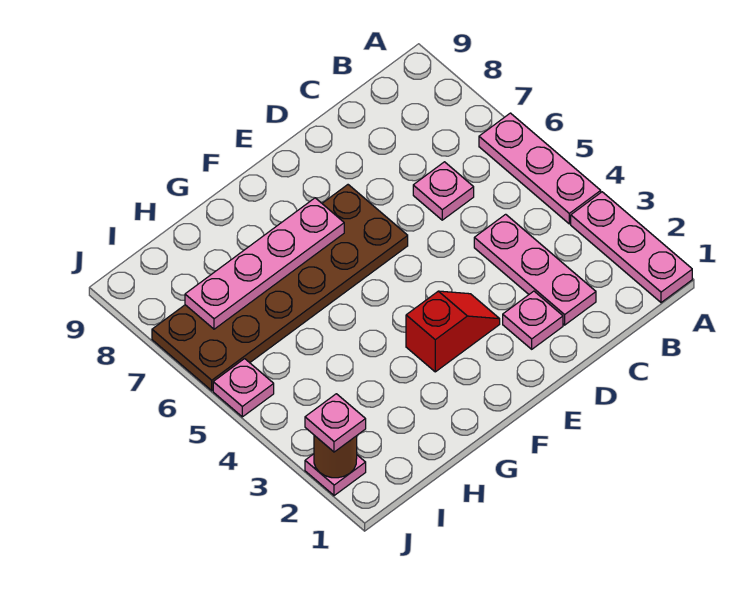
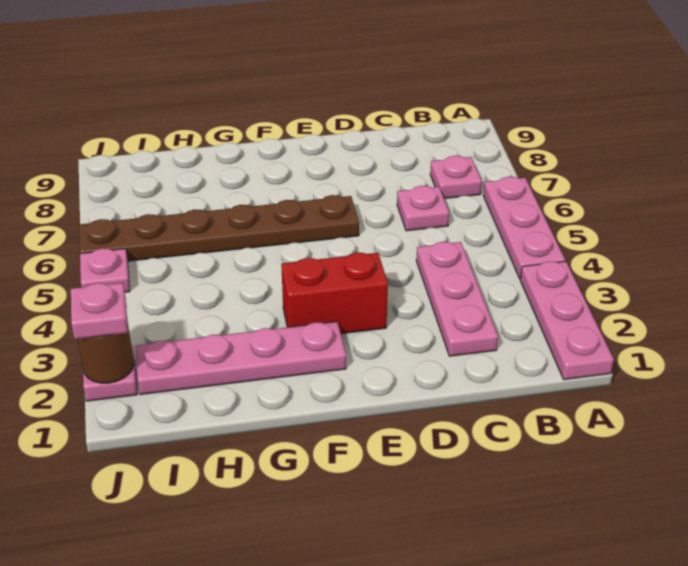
pink plate D2 level 1 -> pink plate B7 level 1
red slope E3:F3 level 1 top F -> red brick E3:F3 level 1
brown plate E6:J7 level 1 -> brown plate E6:J6 level 1
pink plate F7:I7 level 2 -> pink plate F2:I2 level 1

